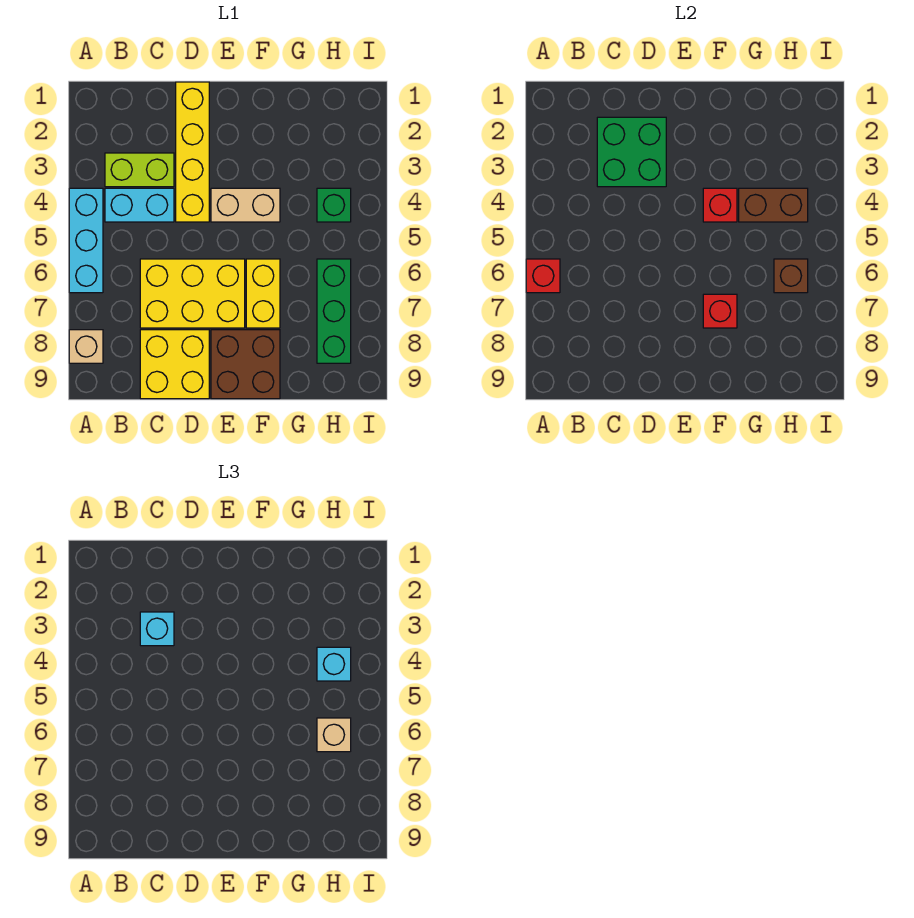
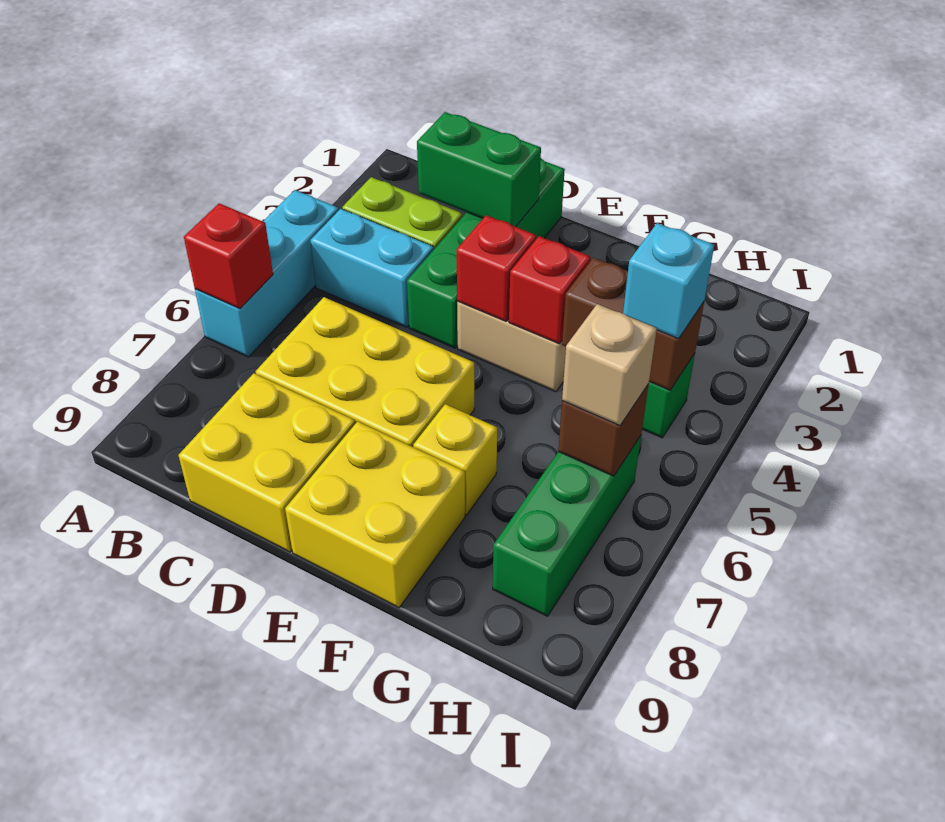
tan brick A8 level 1 -> none
green brick C2:D3 level 2 -> green brick C2:D2 level 2
cyan brick C3 level 3 -> none
yellow brick D1:D4 level 1 -> green brick D1:D4 level 1
brown brick E8:F9 level 1 -> yellow brick E8:F9 level 1
yellow brick F6:F7 level 1 -> yellow brick F7 level 1
red brick F7 level 2 -> red brick E4 level 2

